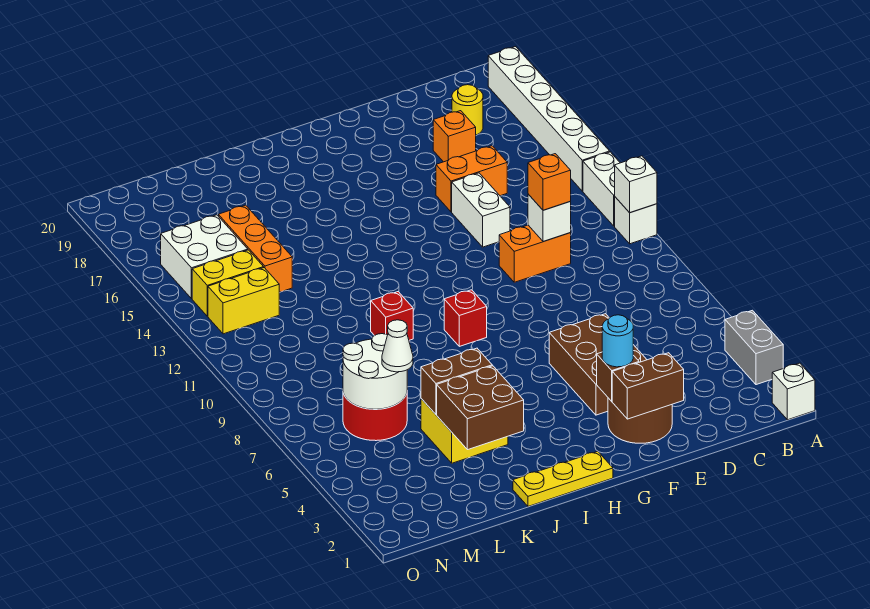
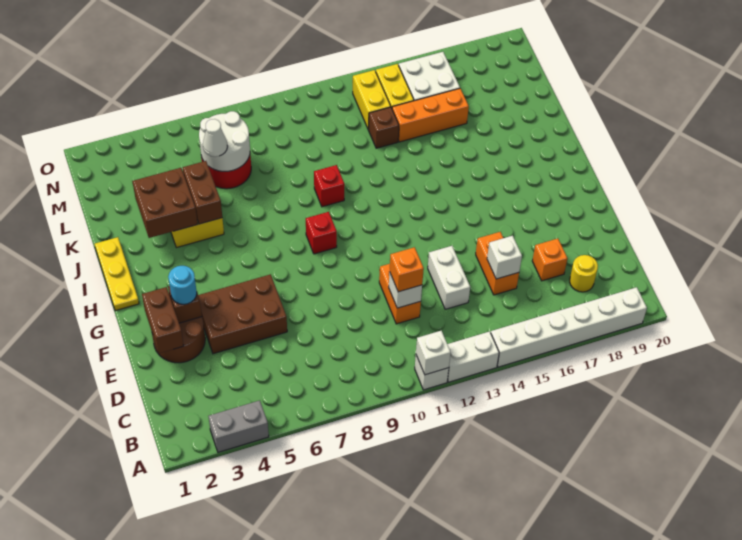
white brick A1 level 1 -> white brick D15 level 2
white brick E13:E14 level 1 -> white brick D13:E13 level 1
none -> brown brick L13 level 1

